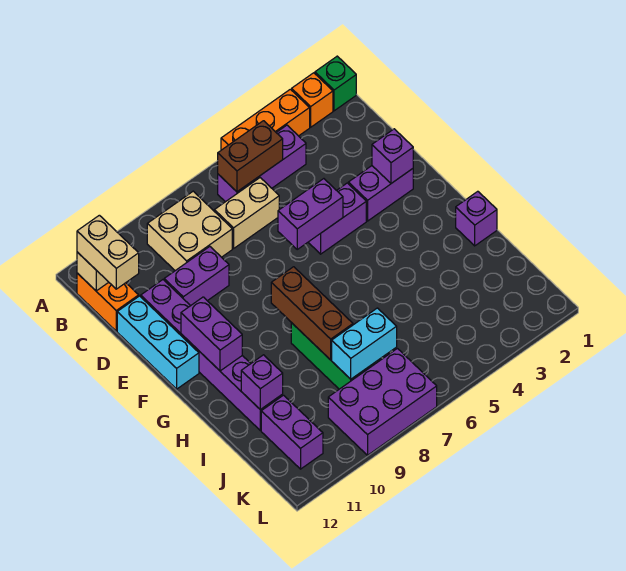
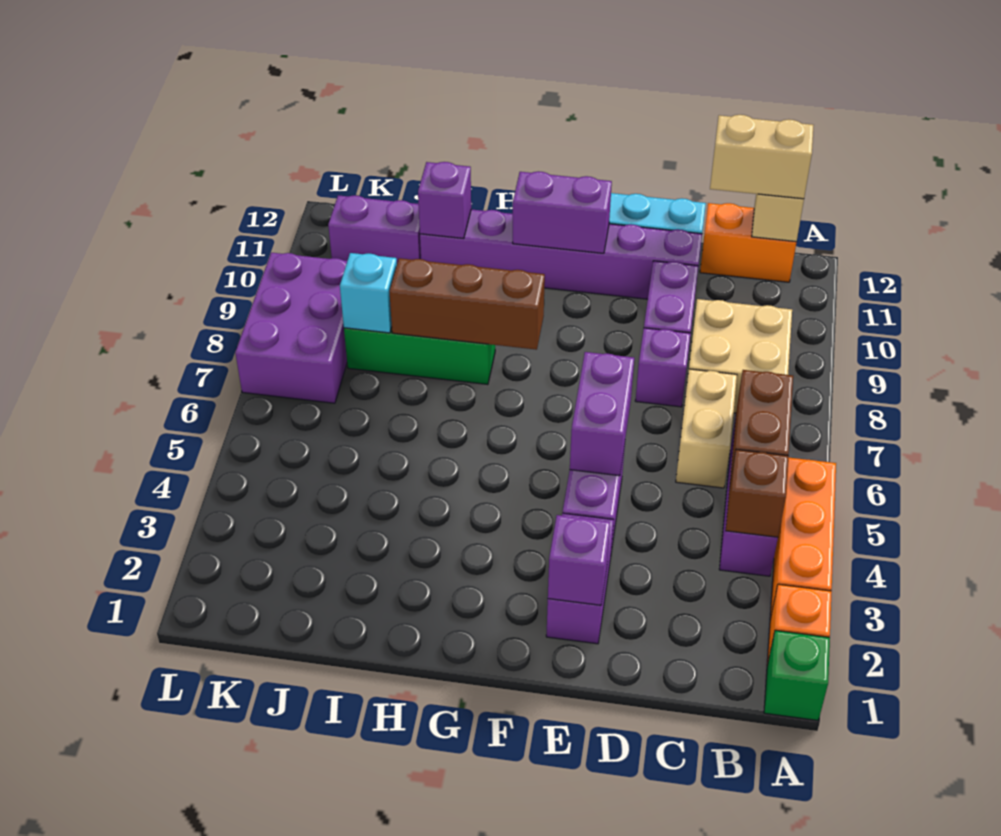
none -> brown brick B4 level 2
purple brick H1 level 1 -> purple brick D8 level 1
cyan brick J7:J8 level 2 -> cyan brick J8 level 2

